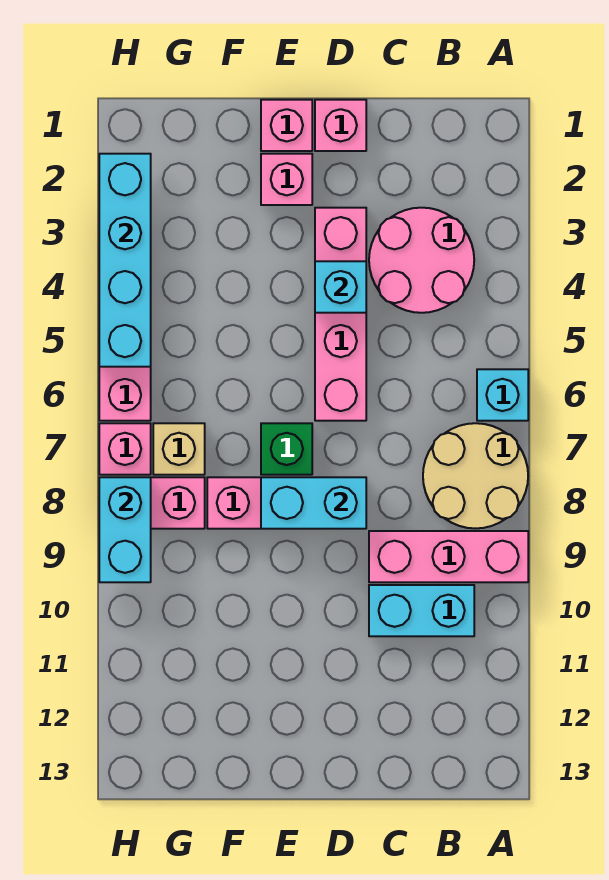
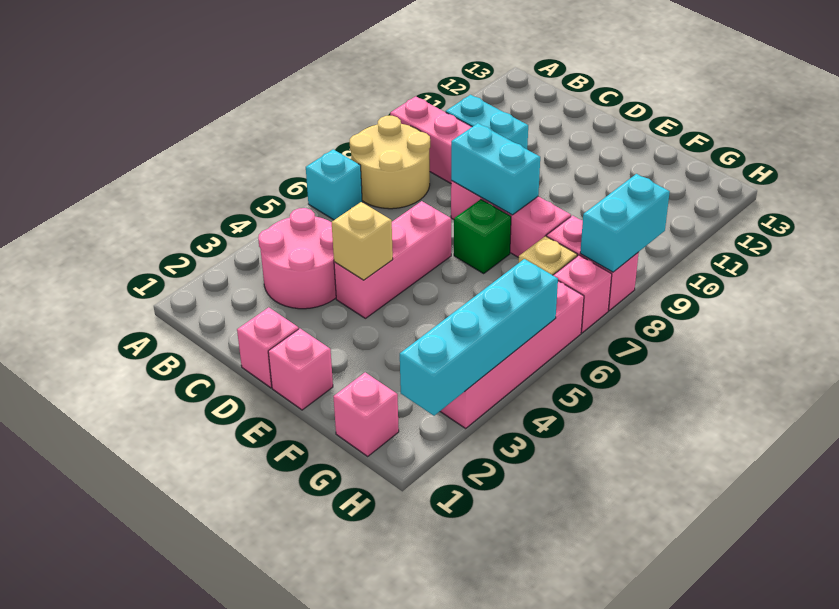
pink brick D3:D6 level 1 -> pink brick D4:D6 level 1
cyan brick D4 level 2 -> tan brick D4 level 2
pink brick E2 level 1 -> pink brick G1 level 1

